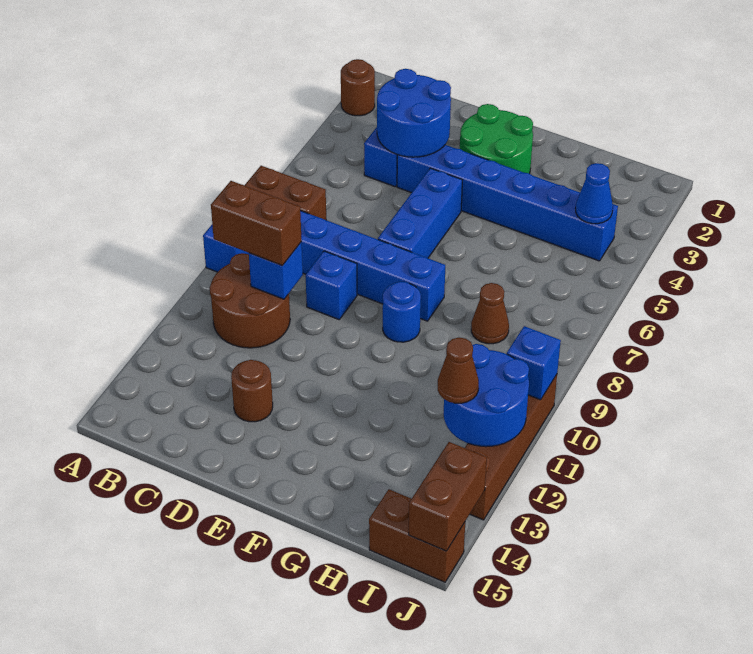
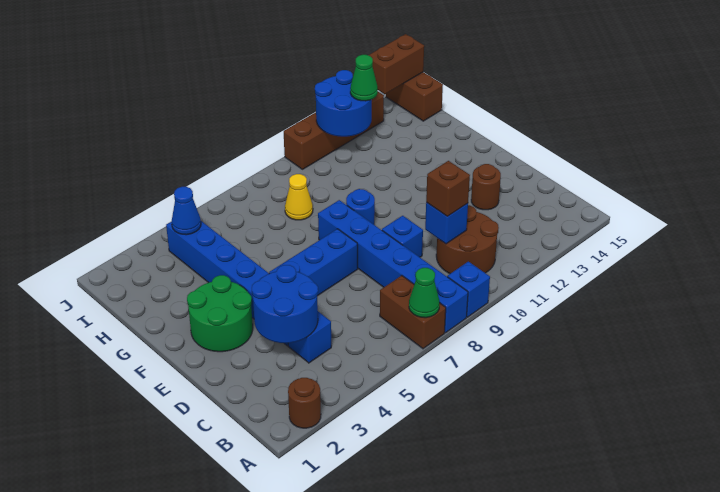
none -> green cone A7 level 2
brown brick B10:C10 level 3 -> brown brick C10 level 3
brown cone H8 level 1 -> yellow cone H8 level 1
brown cone I12 level 3 -> green cone I12 level 3
blue brick J10 level 2 -> none

